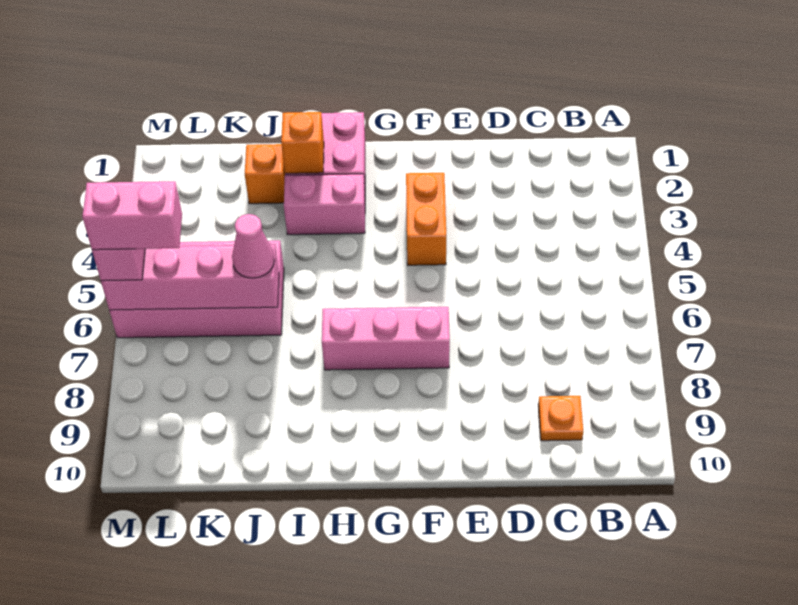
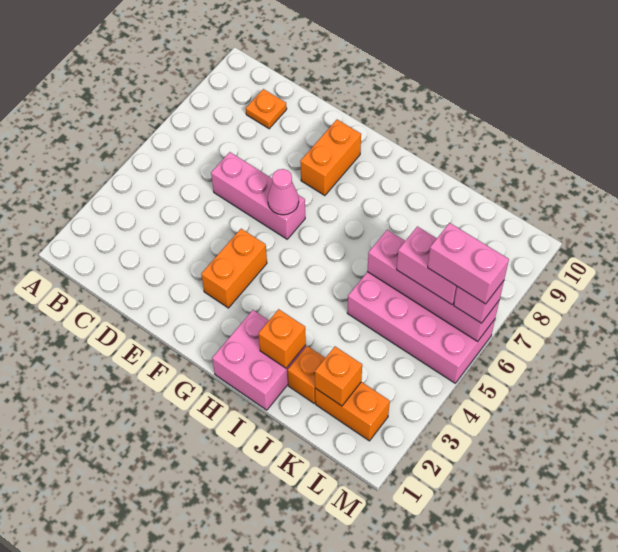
pink brick F7:H7 level 1 -> pink brick D6:F6 level 1
none -> orange brick F8:F9 level 1
pink brick H3:I3 level 1 -> pink brick K6:L6 level 3
pink cone J6 level 3 -> pink cone F6 level 2
none -> orange brick K2:L2 level 1
none -> orange brick K2 level 2

